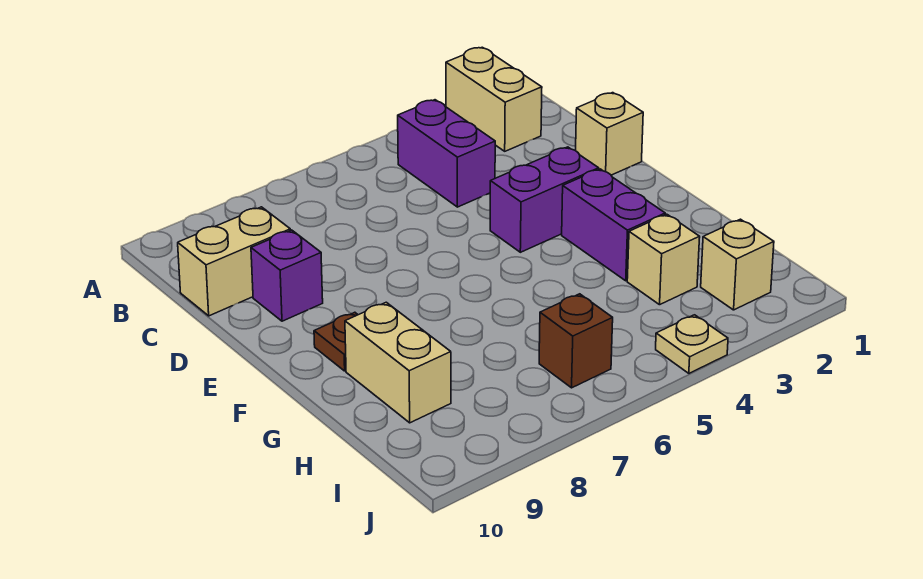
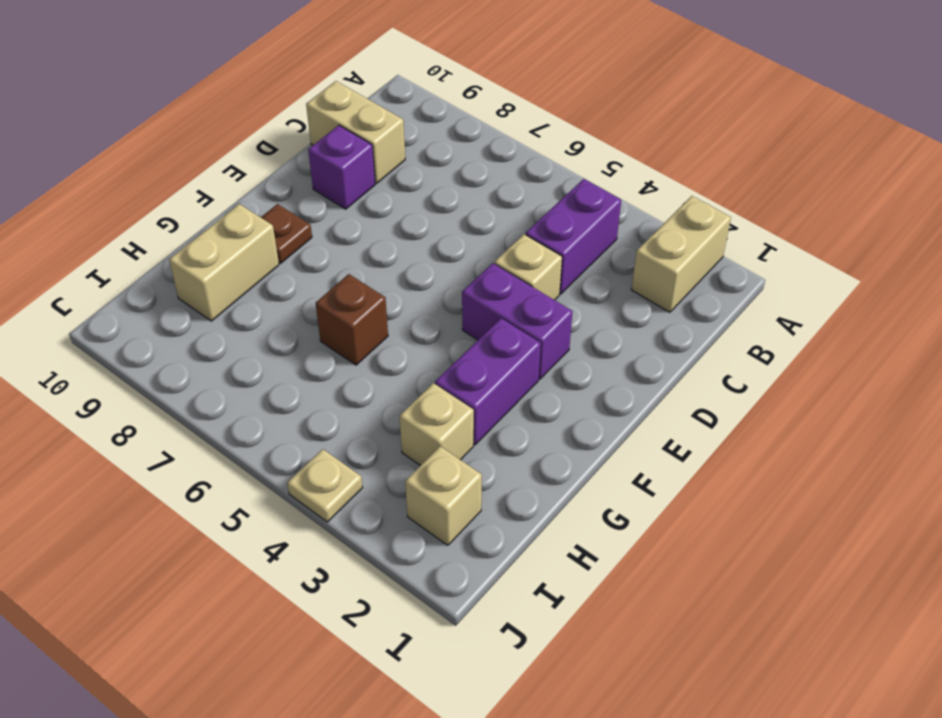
tan brick D1 level 1 -> tan brick D4 level 1
brown brick I6 level 1 -> brown brick G6 level 1

